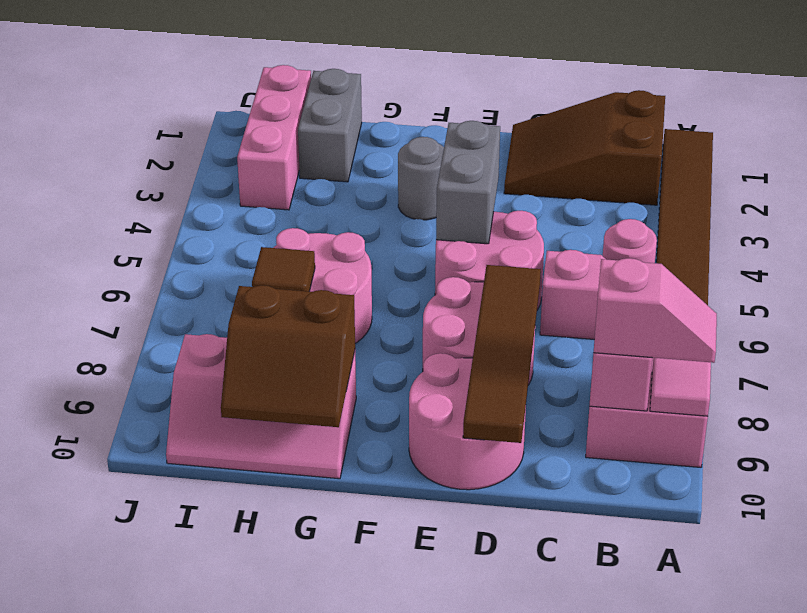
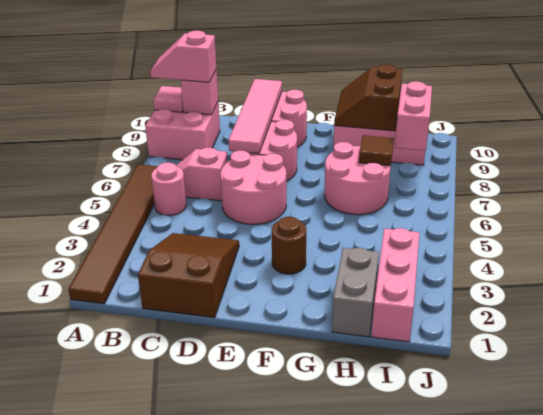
brown slope B1:D2 level 1 top B -> brown slope C1:D3 level 1 top 1
brown tile D7:D10 level 2 -> pink tile D7:D10 level 2
grey brick E4:E5 level 2 -> none
grey round brick F3 level 1 -> brown round brick F3 level 1
brown slope G9:H10 level 2 top 9 -> brown slope G9:H10 level 2 top H
none -> pink brick I8:I9 level 2

